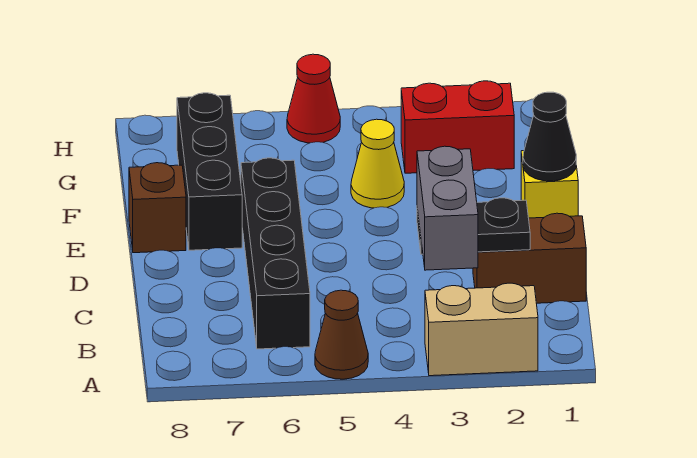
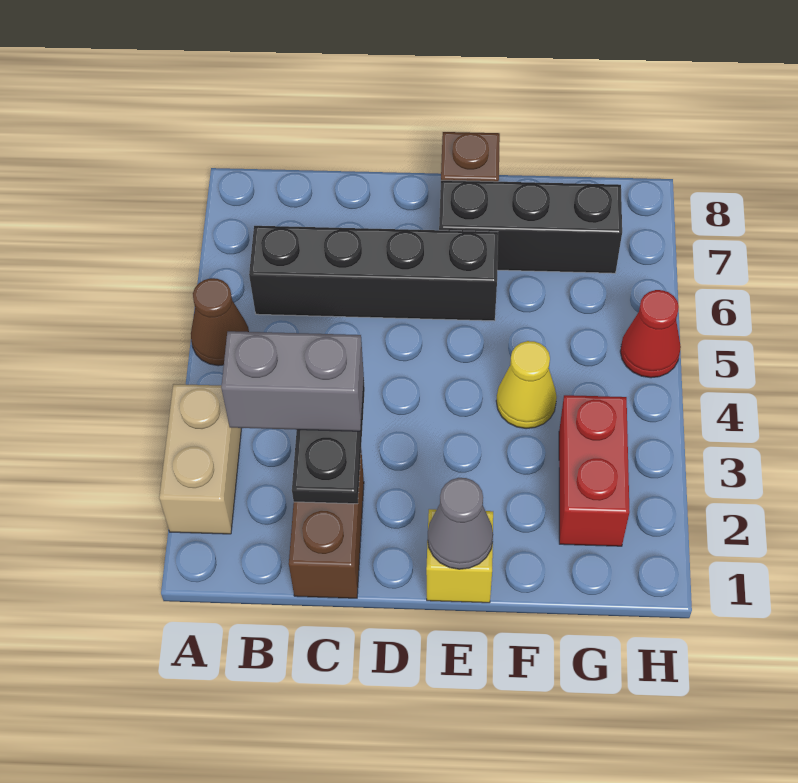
black cone E1 level 2 -> grey cone E1 level 2

